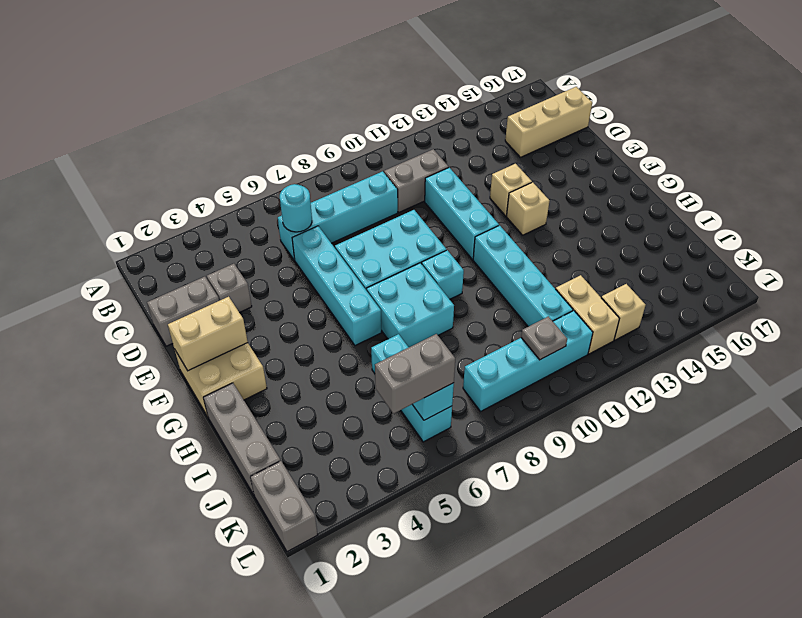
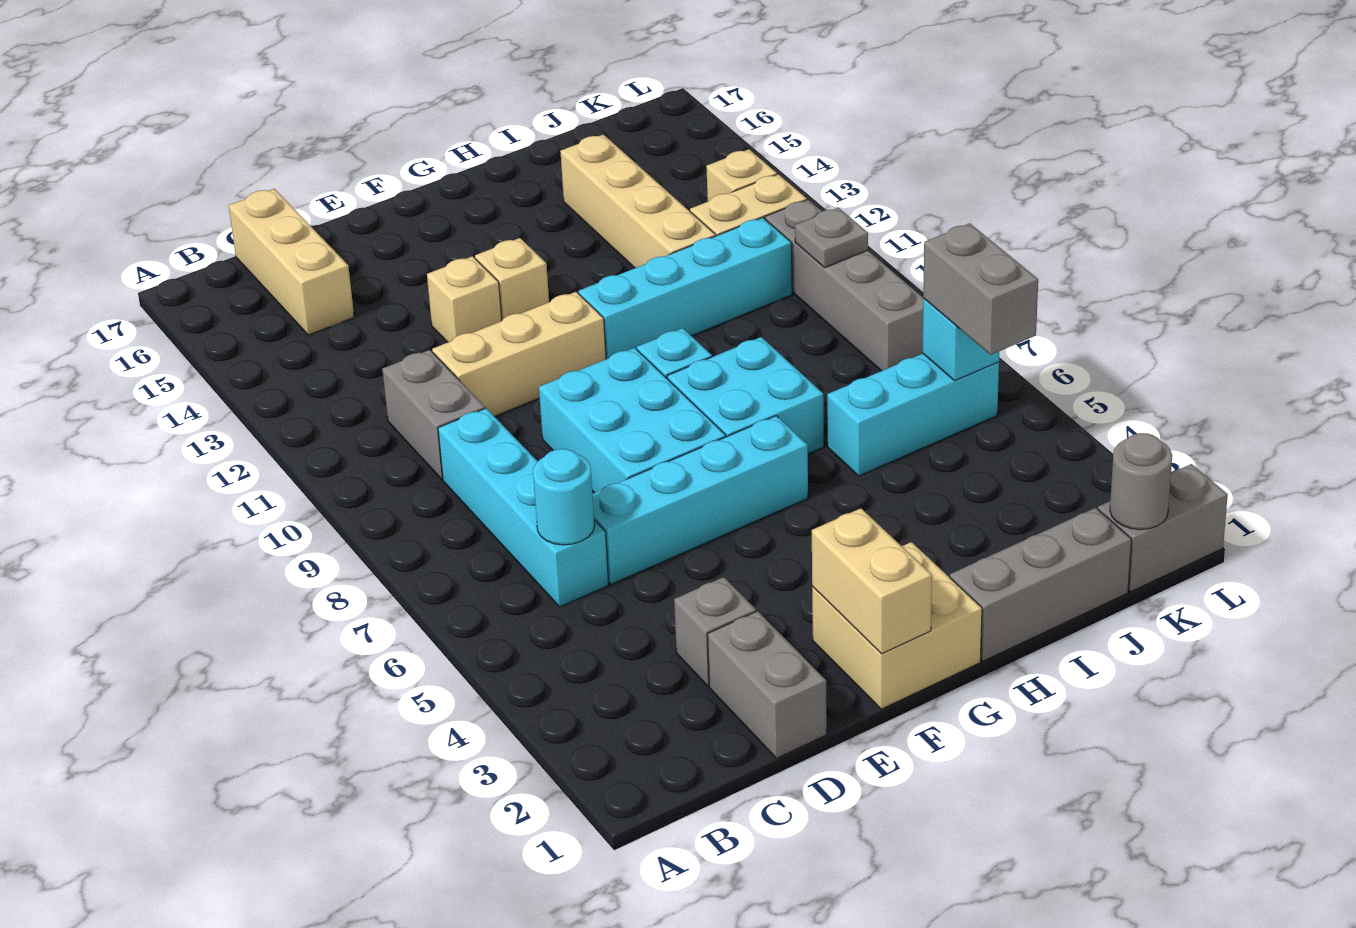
cyan brick D11:F11 level 1 -> tan brick D11:F11 level 1
none -> tan brick I12:I15 level 1
none -> grey round brick K1 level 2
cyan brick K8:K11 level 1 -> grey brick K8:K11 level 1

